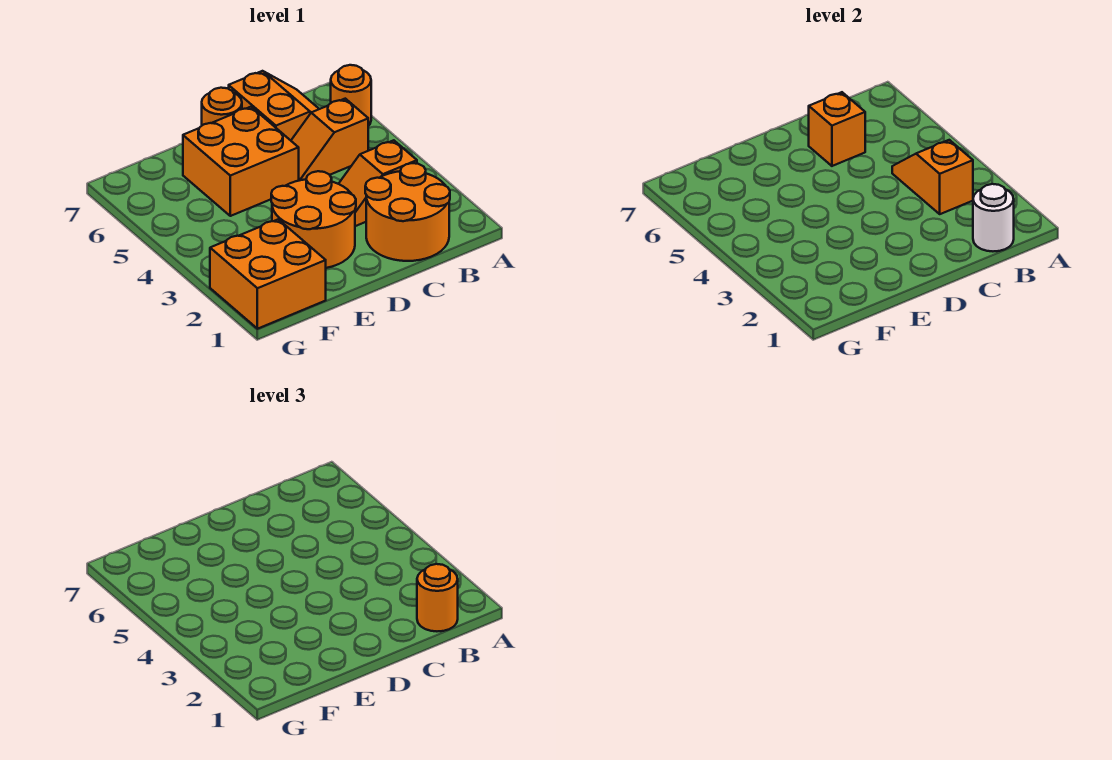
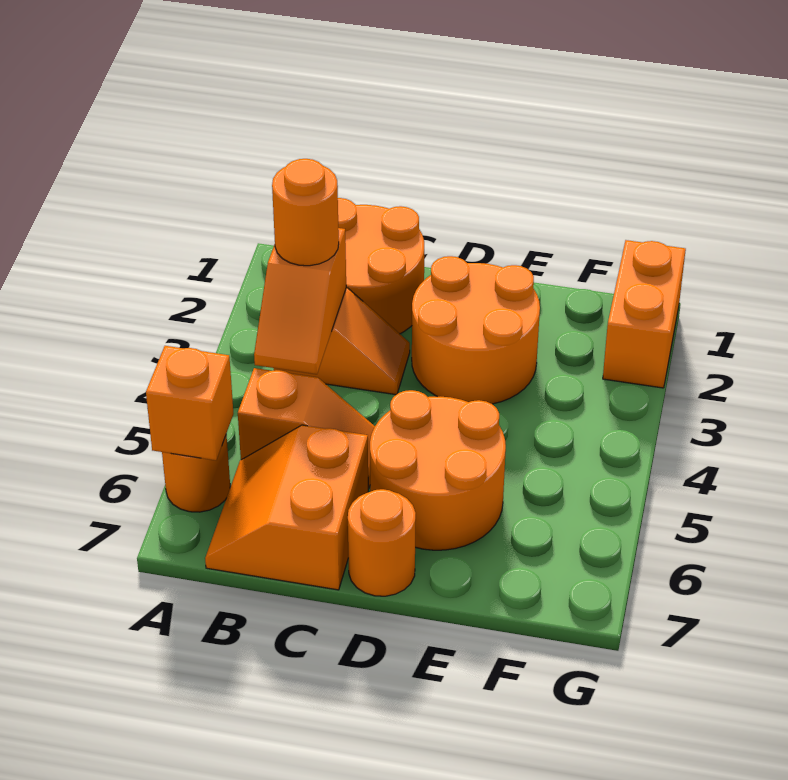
white round brick B1 level 2 -> none
orange round brick B1 level 3 -> orange round brick B3 level 3
orange brick C6 level 2 -> orange brick A6 level 2
orange brick D5:E6 level 1 -> orange round brick D5:E6 level 1
orange brick F1:G2 level 1 -> orange brick G1:G2 level 1

